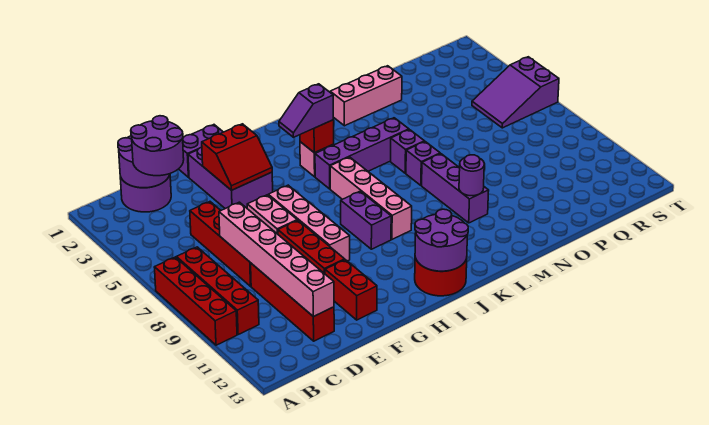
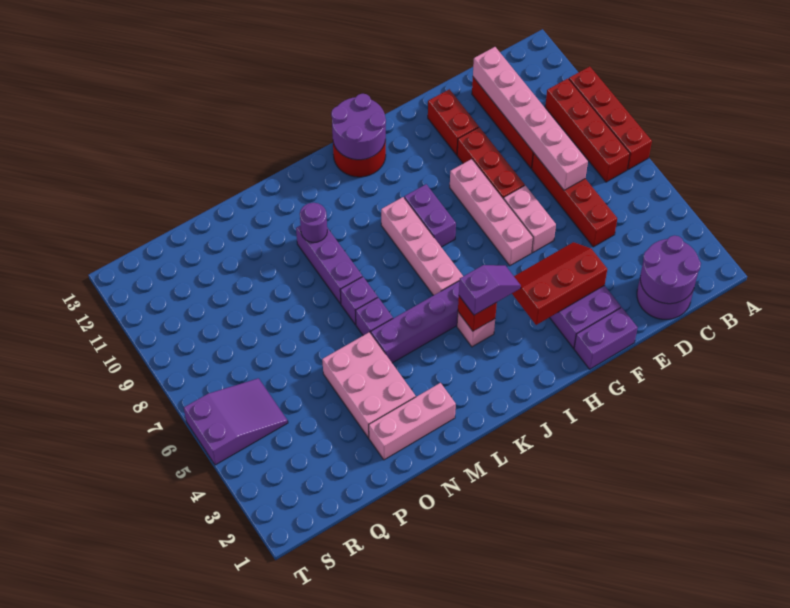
purple round brick C2:D3 level 3 -> none
red slope F3:G4 level 2 top 3 -> red slope F3:H4 level 2 top 3
none -> pink brick N3:O5 level 1

